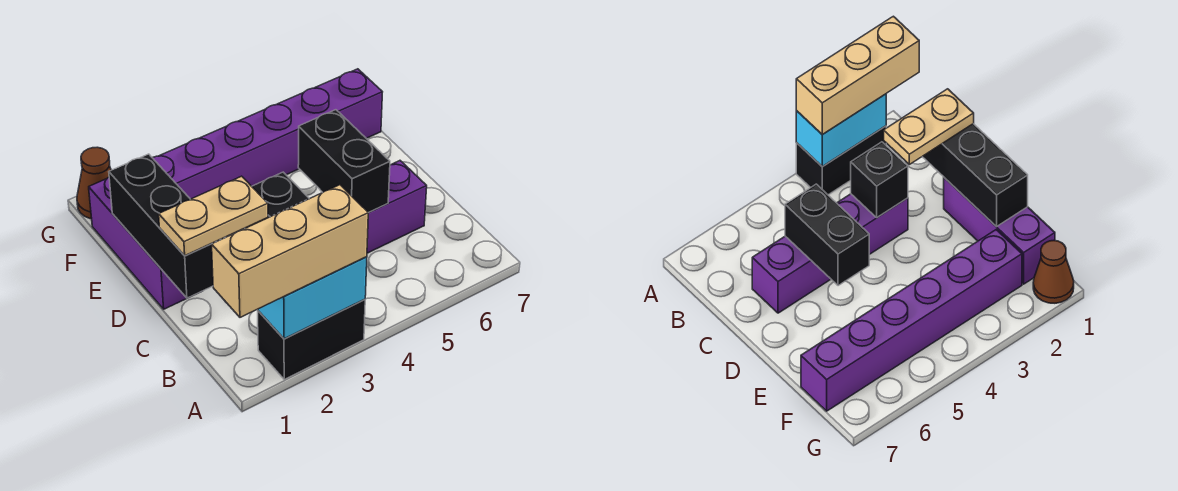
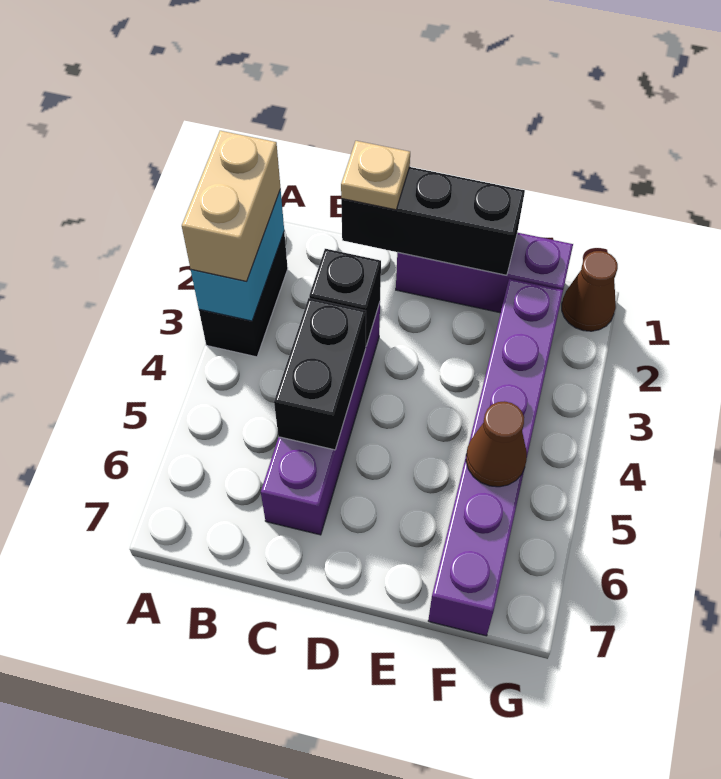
tan brick A1:A3 level 3 -> tan brick A2:A3 level 3
tan plate C1:C2 level 3 -> tan plate C1 level 3
black brick C5:D5 level 2 -> black brick C4:C5 level 2
none -> brown cone F5 level 2

